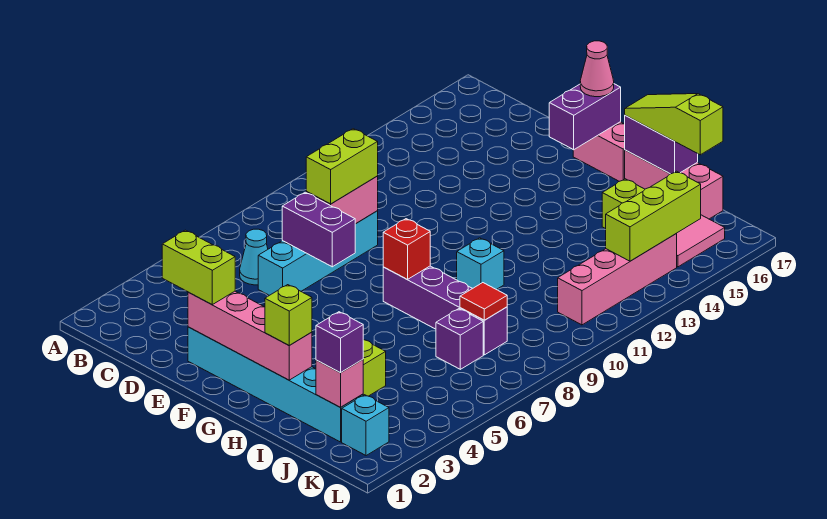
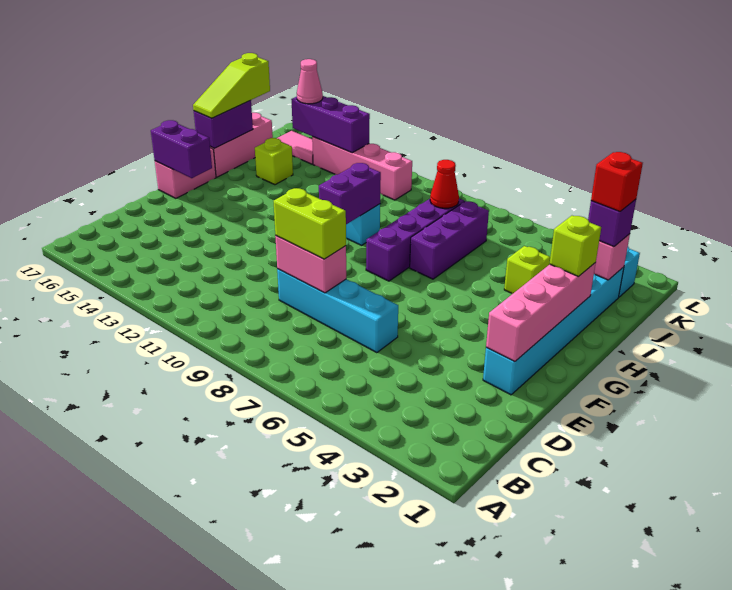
cyan cone C6 level 1 -> none
lime brick D2:E2 level 3 -> none
purple brick D7:E7 level 2 -> purple brick G10:H10 level 2
pink cone F17 level 3 -> pink cone K15 level 3
red brick G8 level 2 -> red brick J2 level 4
purple brick J7 level 1 -> purple brick H7:J7 level 1
red tile J8 level 2 -> red cone J8 level 2
lime brick K13:K15 level 2 -> purple brick K13:K15 level 2

